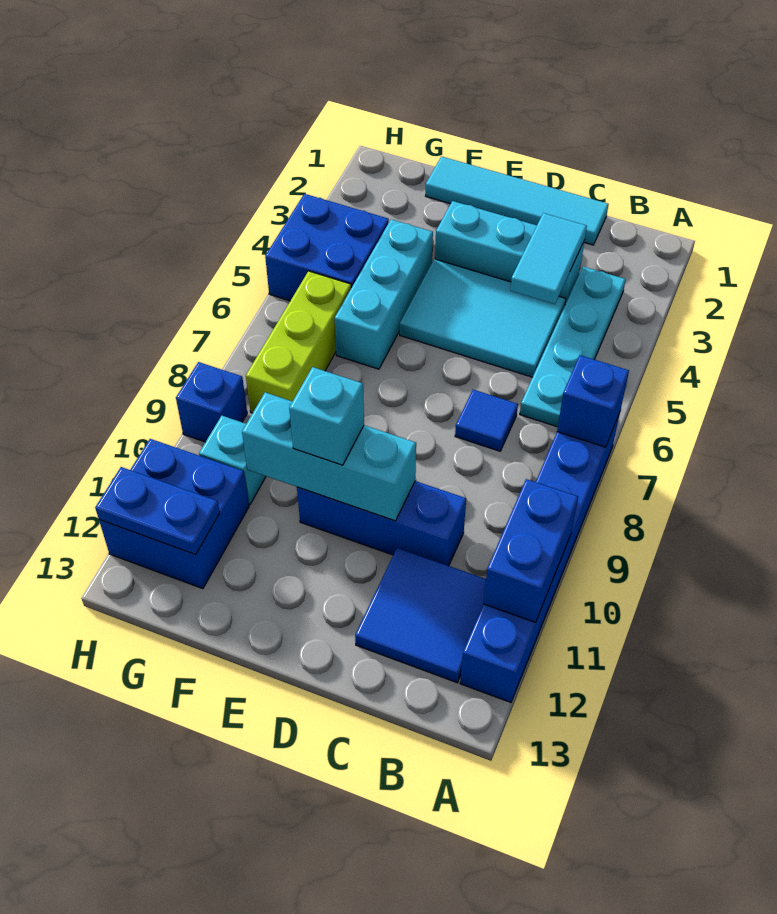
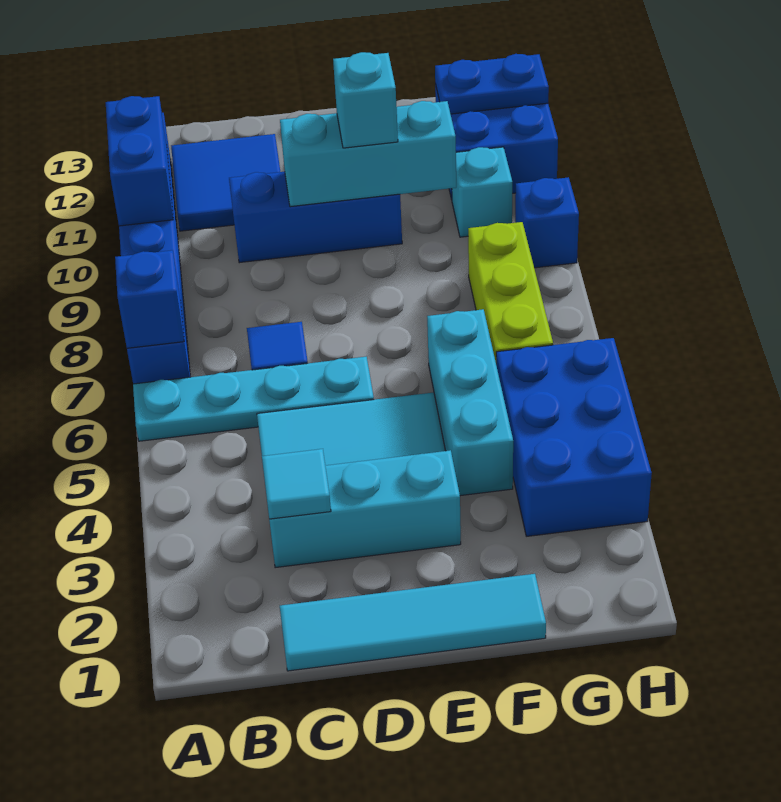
cyan plate B3:B6 level 1 -> cyan plate A6:D6 level 1
cyan tile C3:C4 level 2 -> cyan tile C3 level 2
blue brick G4:H5 level 1 -> blue brick G3:H5 level 1

